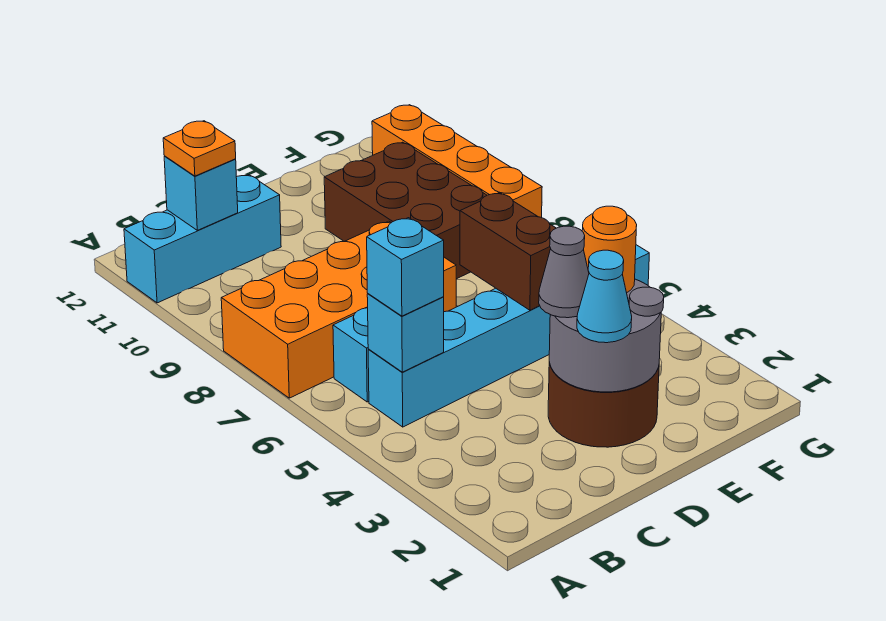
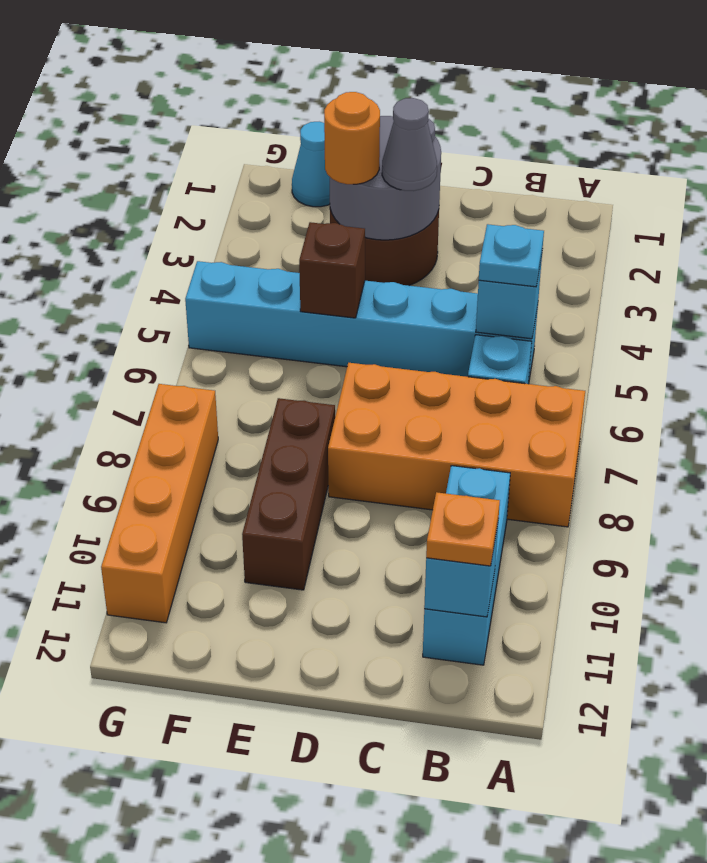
cyan brick A11:C11 level 1 -> cyan brick B9:B11 level 1
cyan brick B5 level 3 -> cyan plate B5 level 3
cyan cone D2 level 3 -> cyan cone F1 level 1
brown brick E5:E6 level 2 -> brown brick E5 level 2
brown brick E8:F10 level 1 -> brown brick E8:E10 level 1

